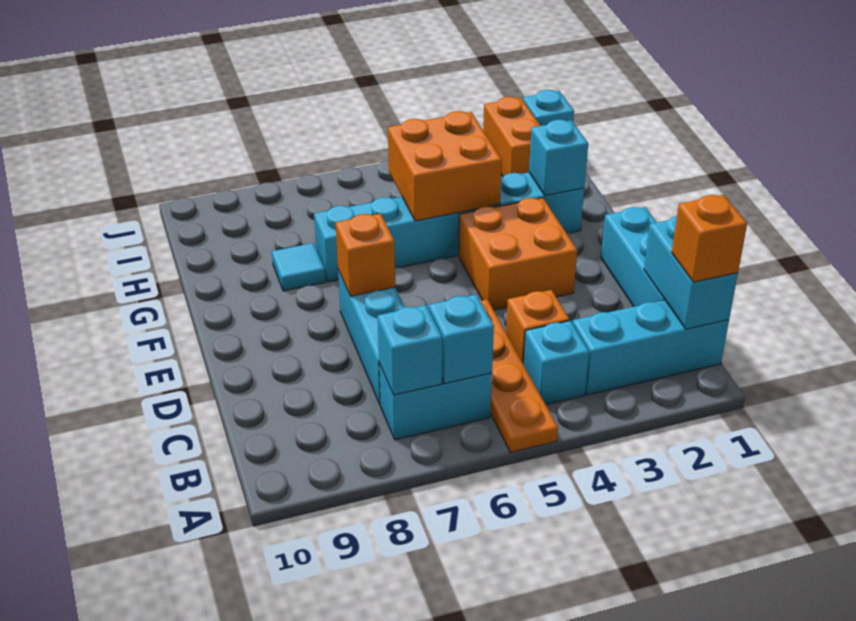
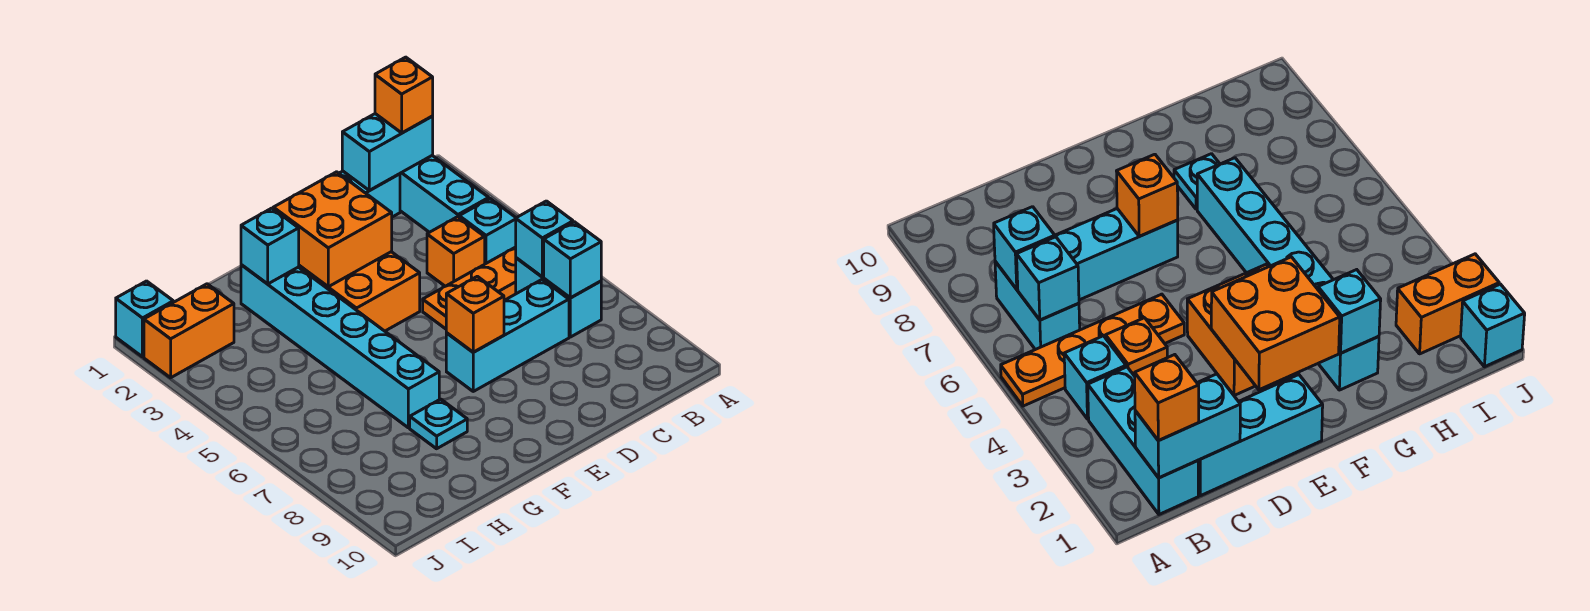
orange brick G4:H5 level 2 -> orange brick E2:F3 level 2
cyan tile G8 level 1 -> cyan plate G8 level 1

